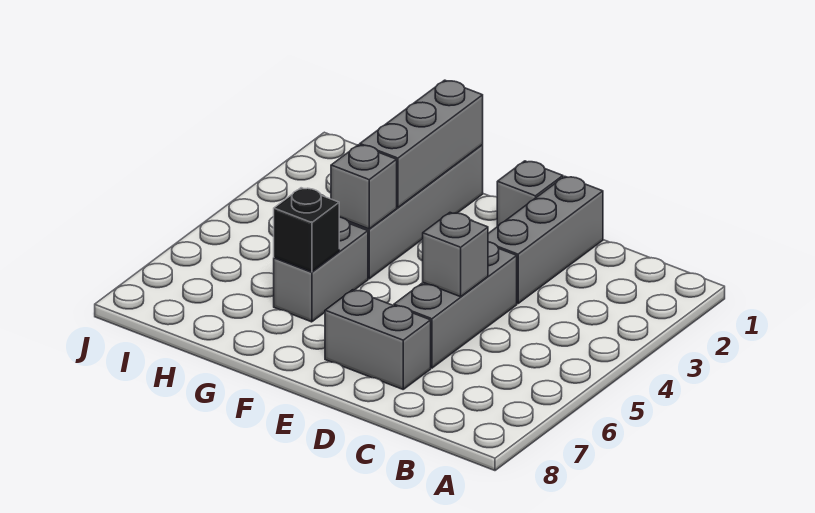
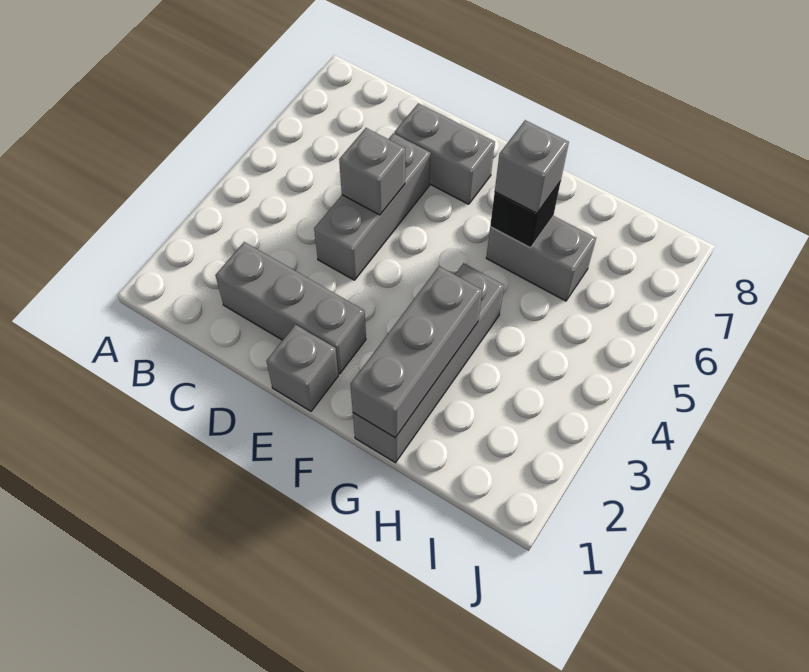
grey brick D1:D3 level 1 -> grey brick C2:E2 level 1
grey brick G4 level 2 -> grey brick G6 level 3
grey brick G5:G6 level 1 -> grey brick G6:H6 level 1

